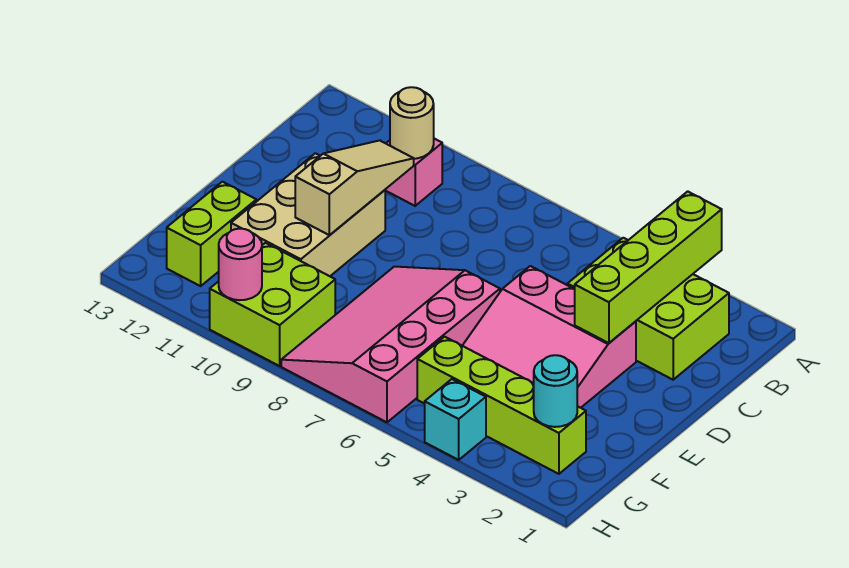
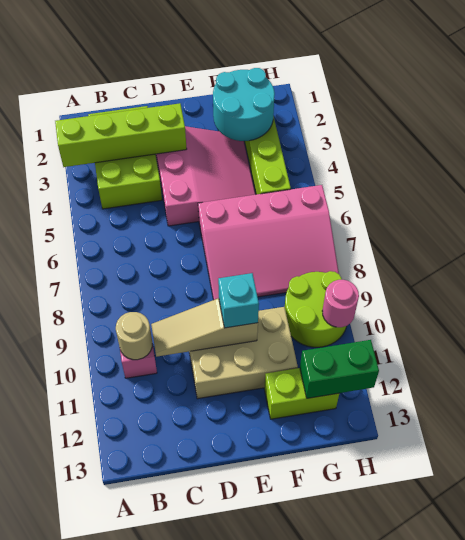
cyan round brick G2 level 2 -> cyan round brick F2:G3 level 2
lime brick G9:H10 level 1 -> lime round brick G9:H10 level 1
none -> green brick G12:H12 level 2
cyan brick H4 level 1 -> cyan brick E10 level 3

